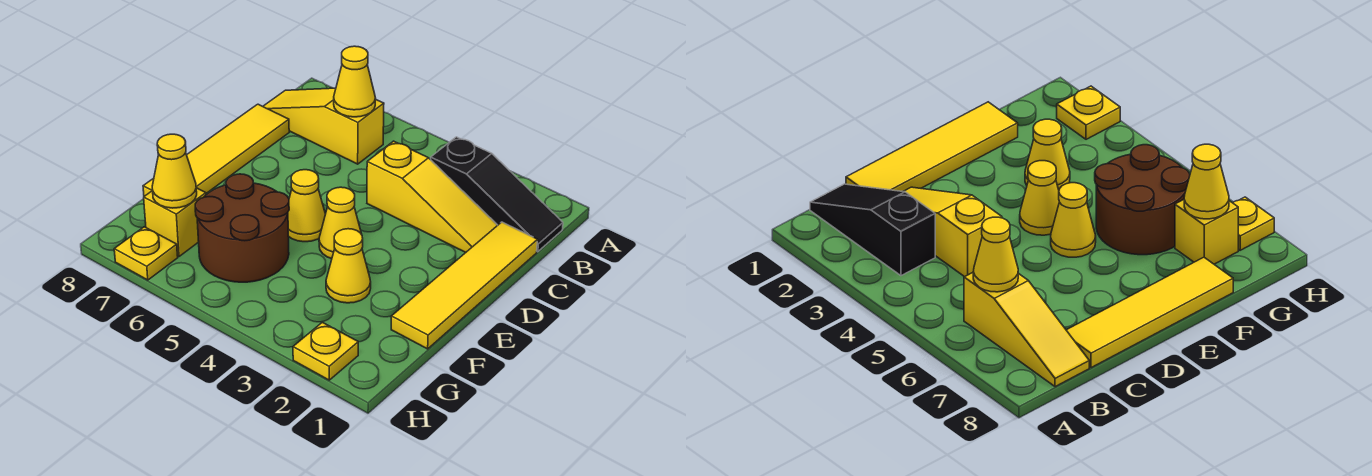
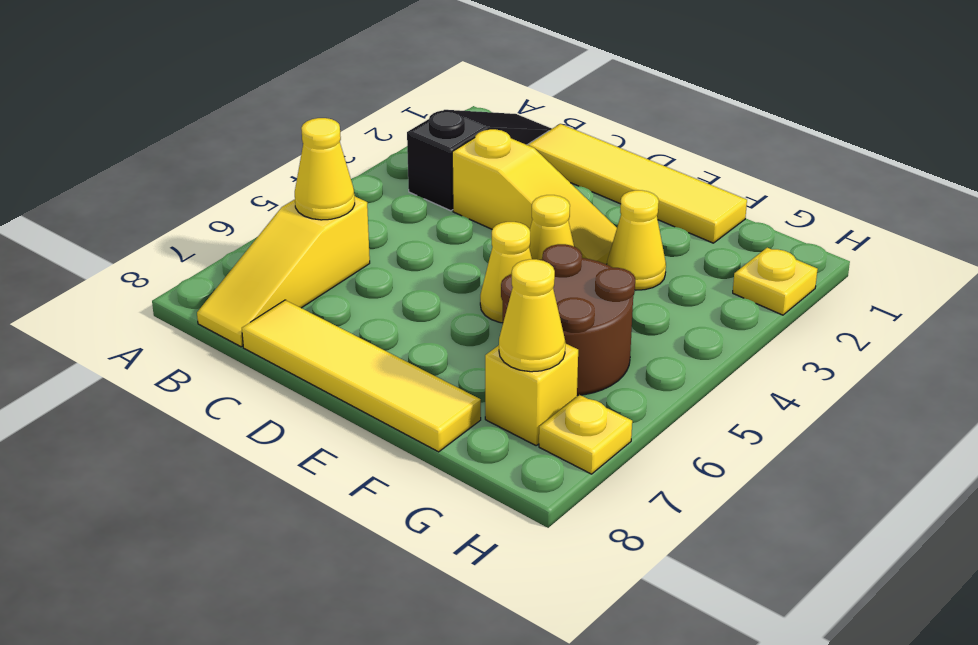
yellow slope C2:C4 level 1 top 4 -> yellow slope C3:E3 level 1 top C

